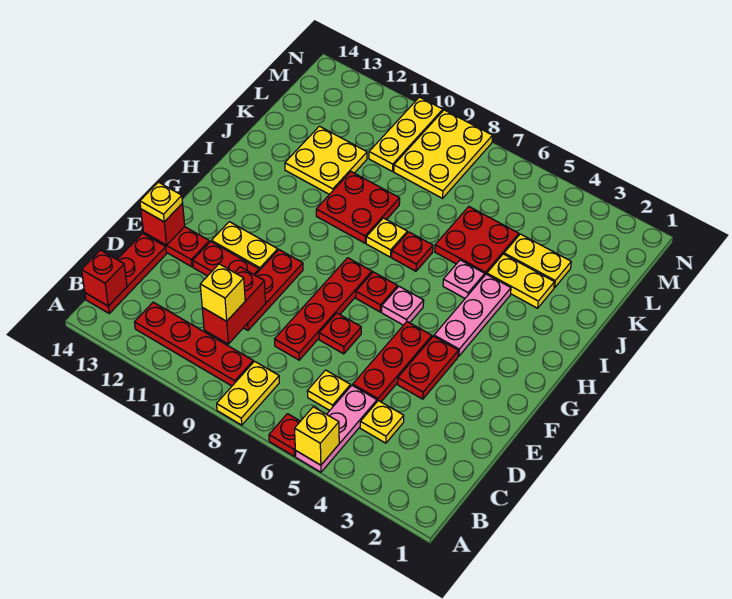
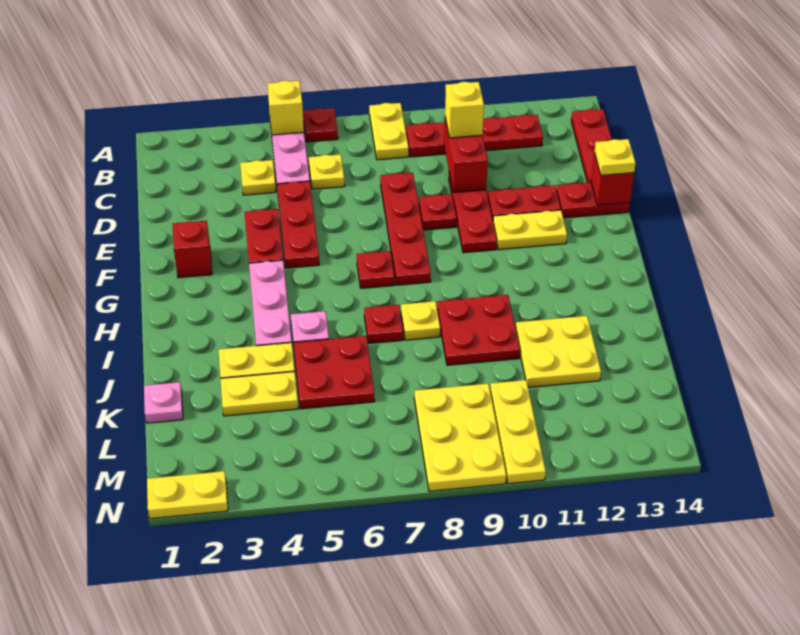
red brick B14 level 2 -> red brick F2 level 1
red plate E7 level 1 -> red plate E9 level 1
pink plate G6 level 1 -> pink plate K1 level 1
none -> yellow plate N1:N2 level 1

